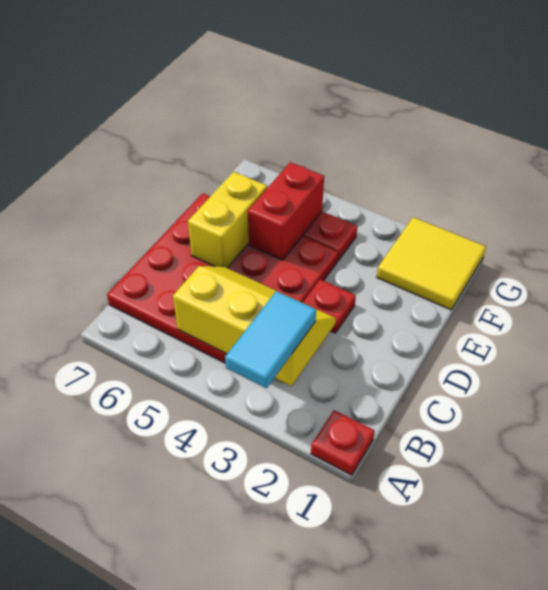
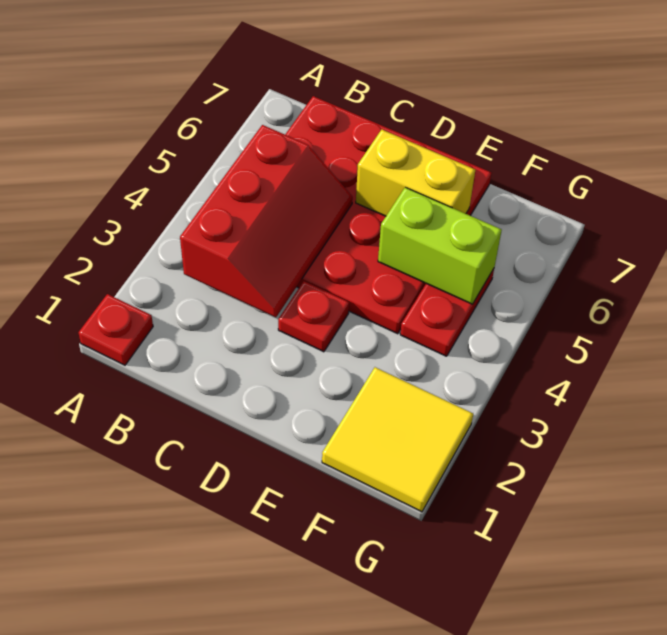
cyan tile A3:B3 level 3 -> none
yellow slope B3:C5 level 2 top B -> red slope B3:C5 level 2 top B
red brick E5:F5 level 2 -> lime brick E5:F5 level 2

